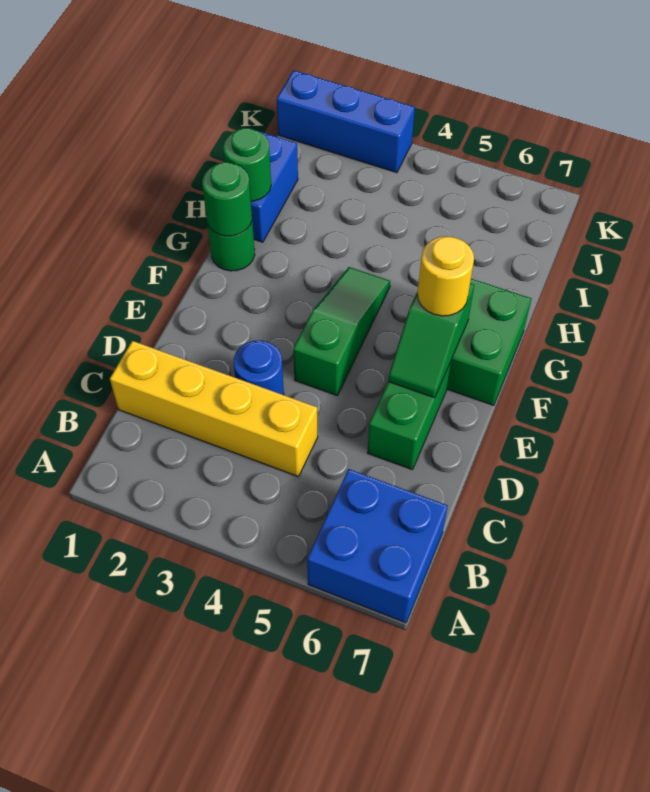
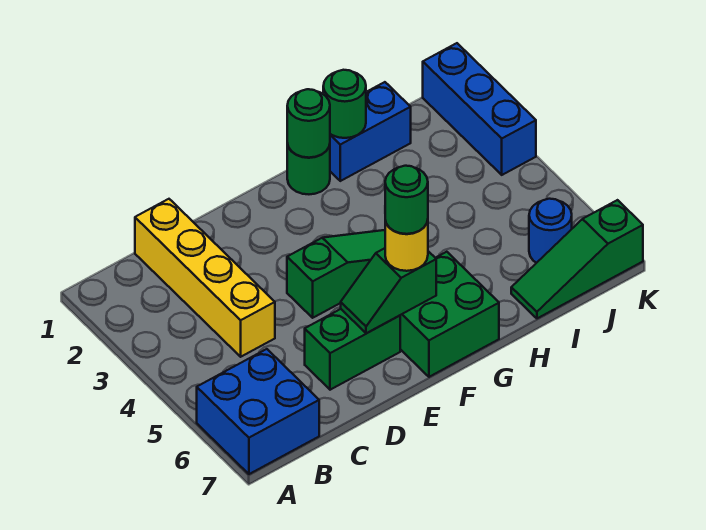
blue round brick D3 level 1 -> blue round brick J6 level 1
none -> green round brick F6 level 4
none -> green slope I7:K7 level 1 top K

